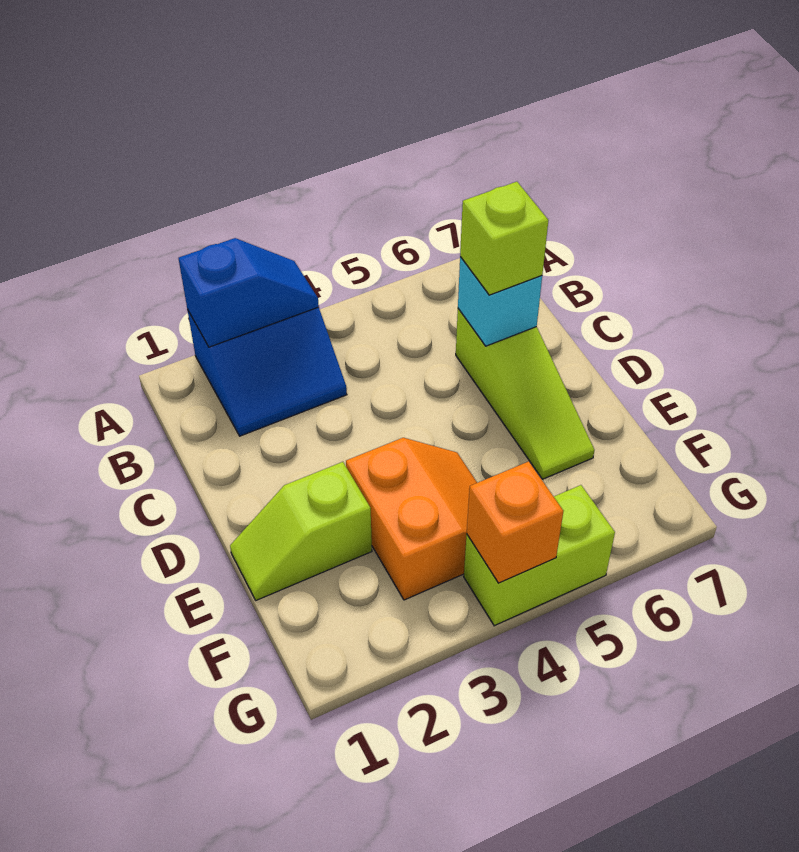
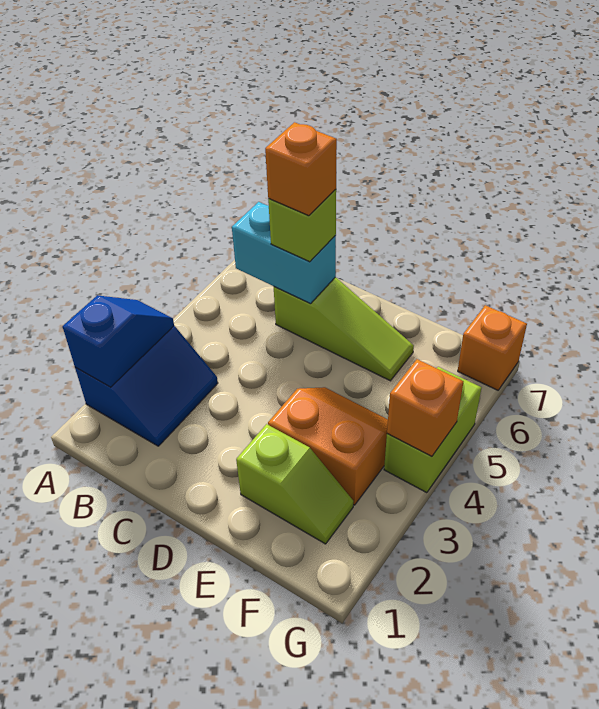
cyan brick C6 level 2 -> cyan brick B6:C6 level 2
none -> orange brick C6 level 4
lime slope E1:E2 level 1 top 2 -> lime slope E2:F2 level 1 top E
none -> orange brick G7 level 1

